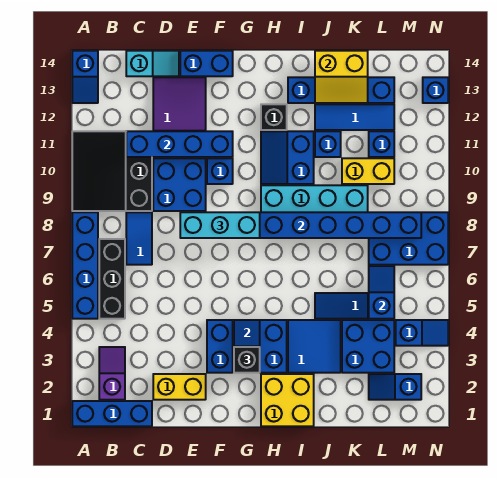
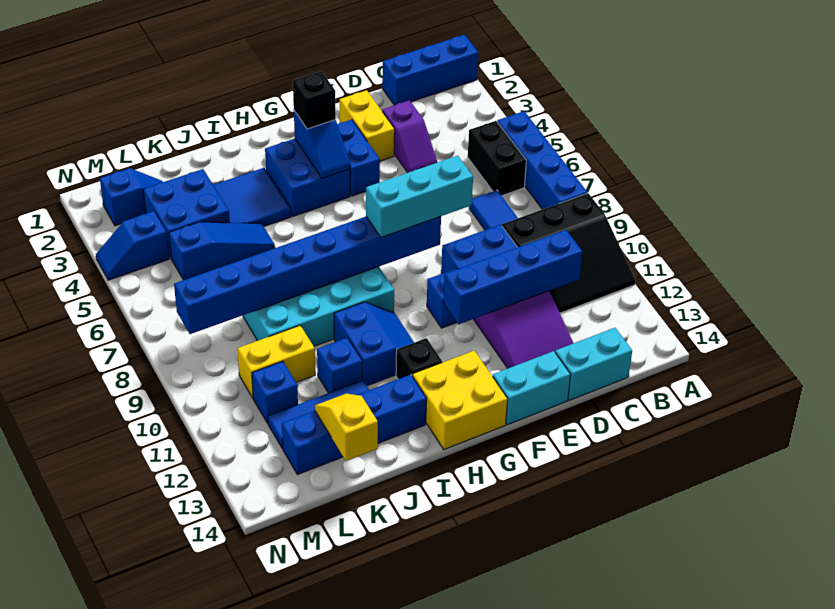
black slope A9:C11 level 1 top C -> black slope A9:C11 level 1 top 9
blue slope A13:A14 level 1 top 14 -> none
purple slope B2:B3 level 1 top 2 -> purple slope D3:D4 level 1 top 3
black brick B5:B7 level 1 -> black brick B5:B6 level 1
cyan slope C14:D14 level 1 top C -> cyan brick C14:D14 level 1
yellow brick D2:E2 level 1 -> yellow brick E2:E3 level 1
blue brick E14:F14 level 1 -> cyan brick E14:F14 level 1
yellow brick H1:I2 level 1 -> yellow brick G13:H14 level 1
yellow slope J13:K14 level 2 top 14 -> yellow slope K13:K14 level 2 top 14
blue slope L5:L6 level 2 top 5 -> none
blue brick L7:N8 level 1 -> none
blue brick N13 level 1 -> none

